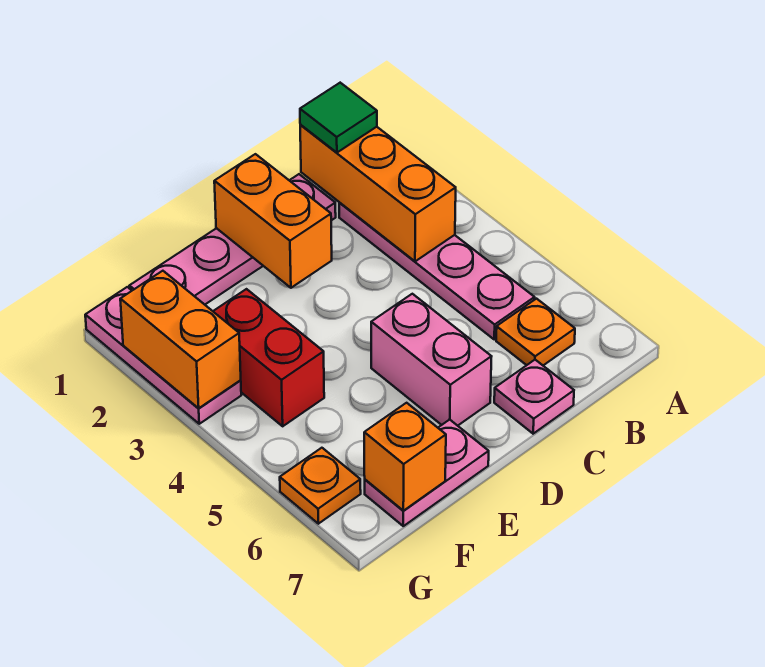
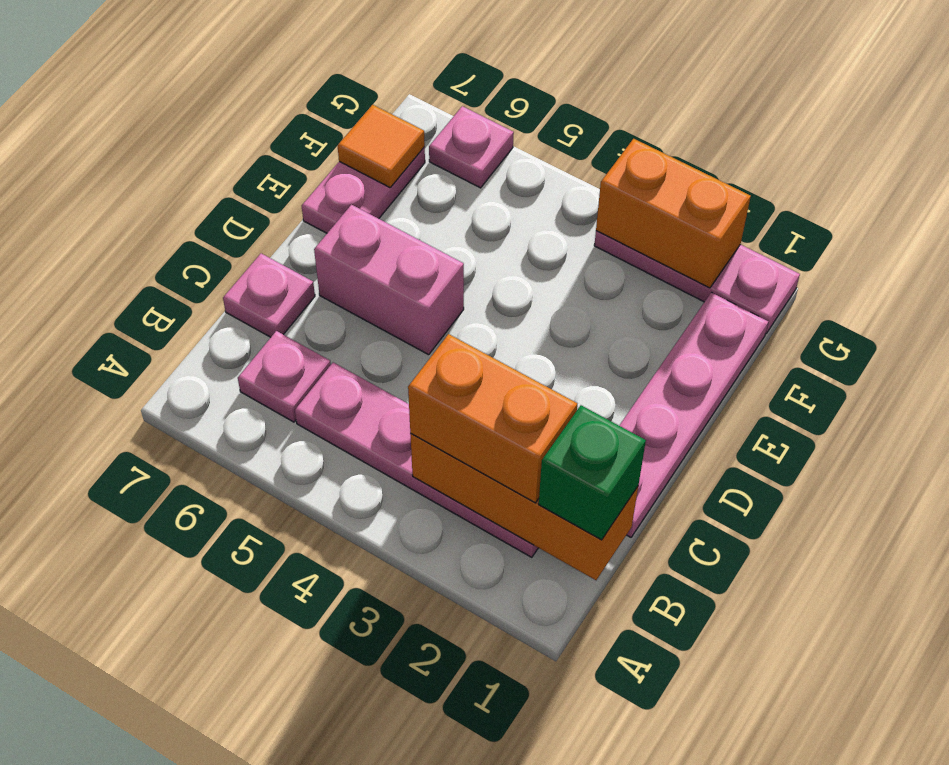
green tile B1 level 3 -> green brick B1 level 3
orange plate B6 level 1 -> pink plate B6 level 1
orange brick D1:D2 level 2 -> orange brick B2:B3 level 3
red brick F3:F4 level 1 -> none
orange brick F7 level 2 -> orange tile F7 level 2
orange plate G6 level 1 -> pink plate G6 level 1

